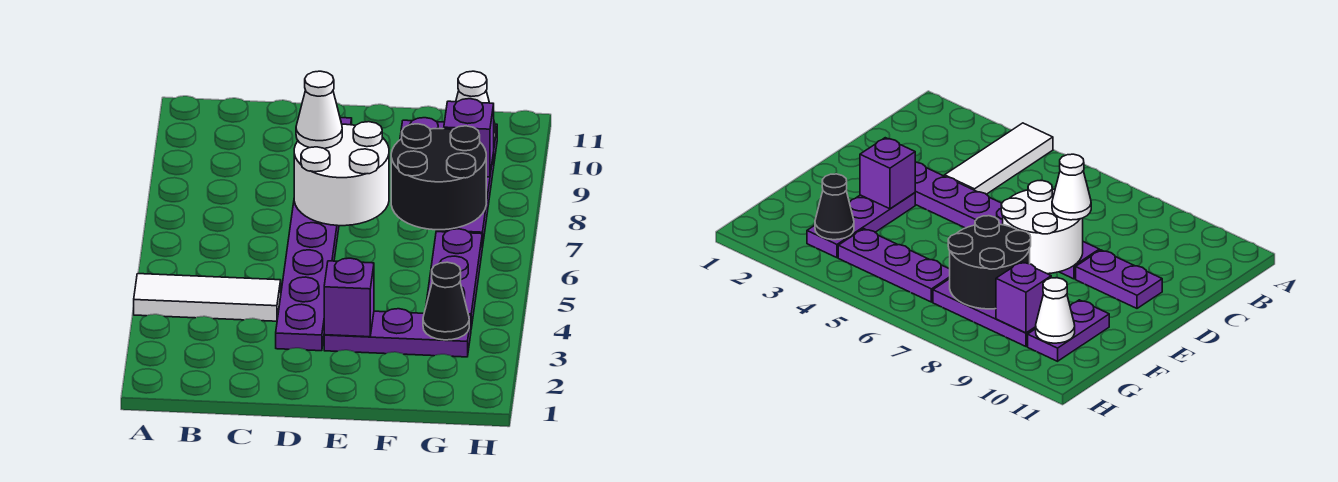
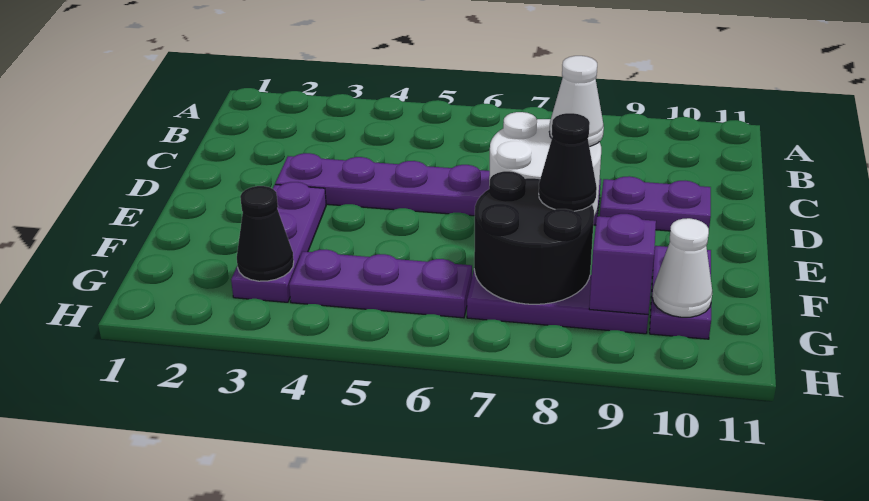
white tile A4:C4 level 1 -> none
purple brick E3 level 2 -> none
none -> black cone F8 level 3

